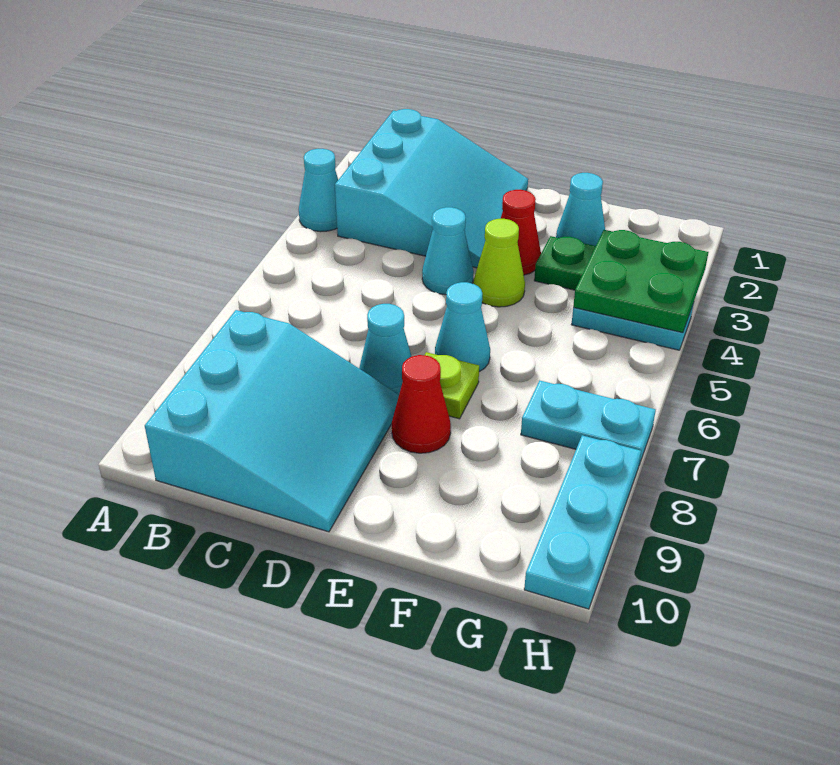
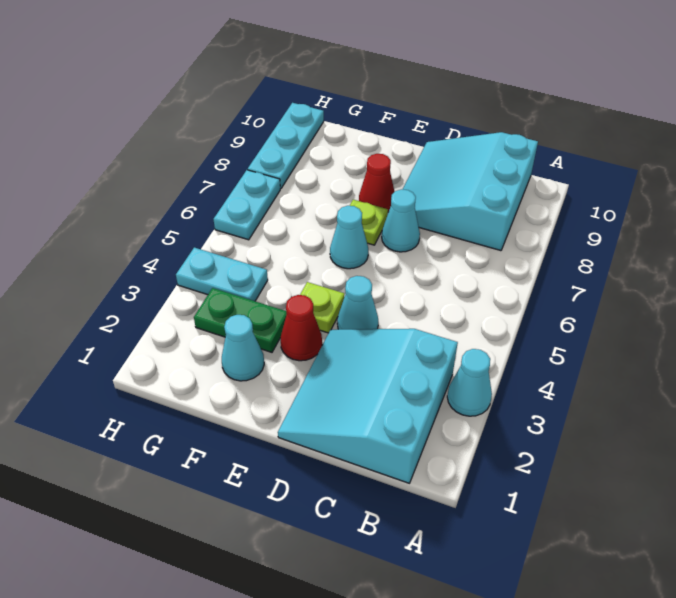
lime cone E4 level 1 -> lime plate E4 level 1
green plate G3:H4 level 2 -> none
cyan plate G7:H7 level 1 -> cyan plate H6:H7 level 1

